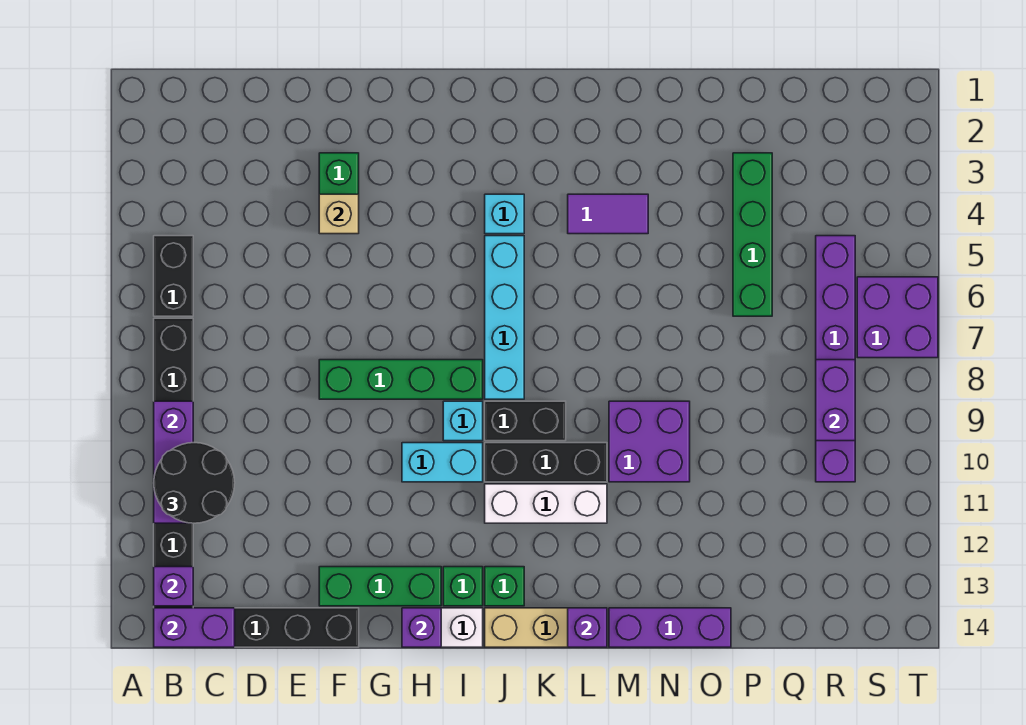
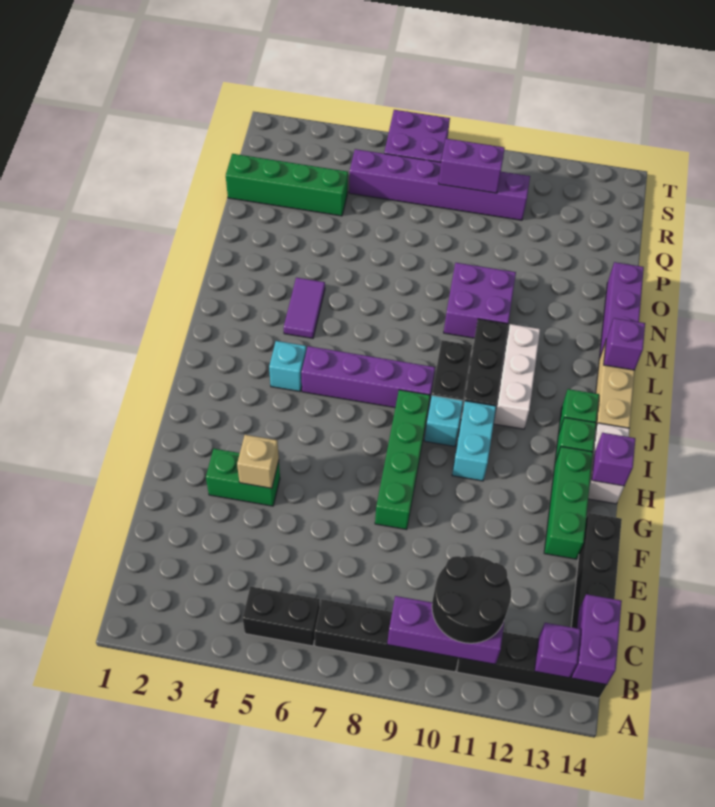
cyan brick J5:J8 level 1 -> purple brick J5:J8 level 1
green brick P3:P6 level 1 -> green brick Q1:Q4 level 1

